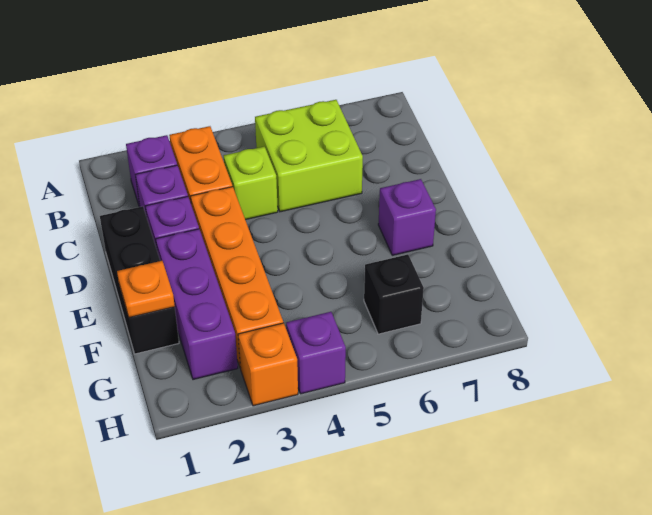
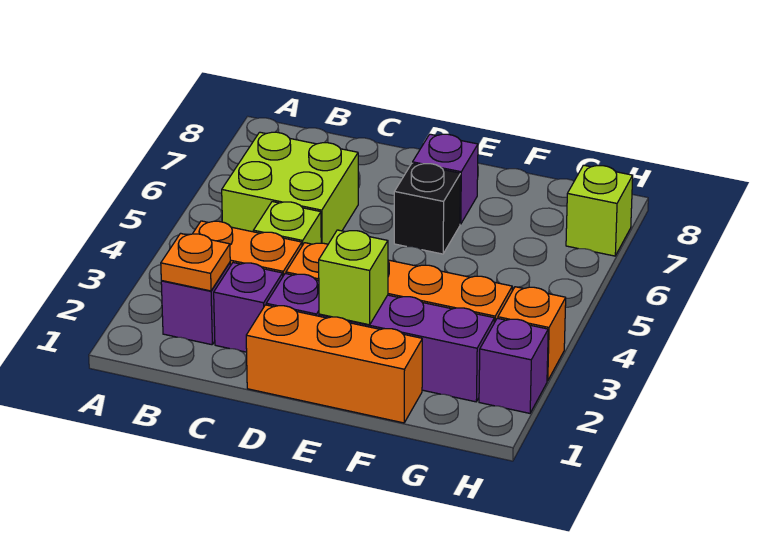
black brick D1:F1 level 1 -> orange brick D1:F1 level 1
none -> lime brick E2 level 2
orange plate F1 level 2 -> orange plate B2 level 2
black brick G6 level 1 -> black brick E6 level 1
purple brick H4 level 1 -> purple brick H2 level 1
none -> lime brick H7 level 1

